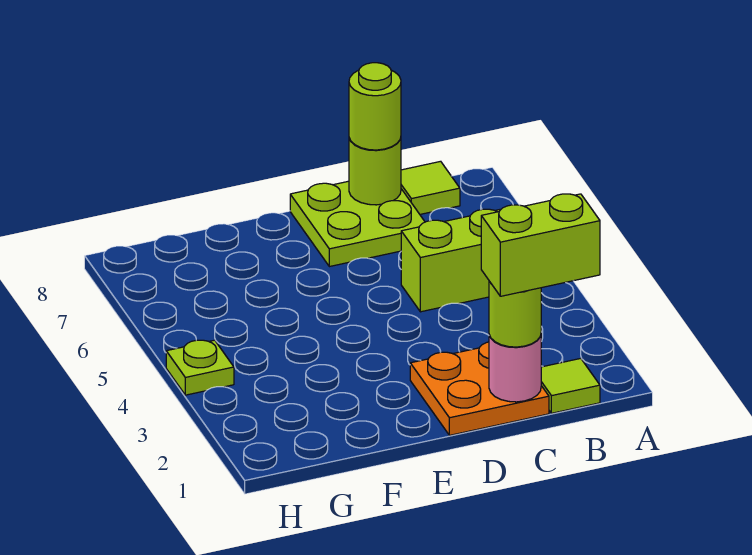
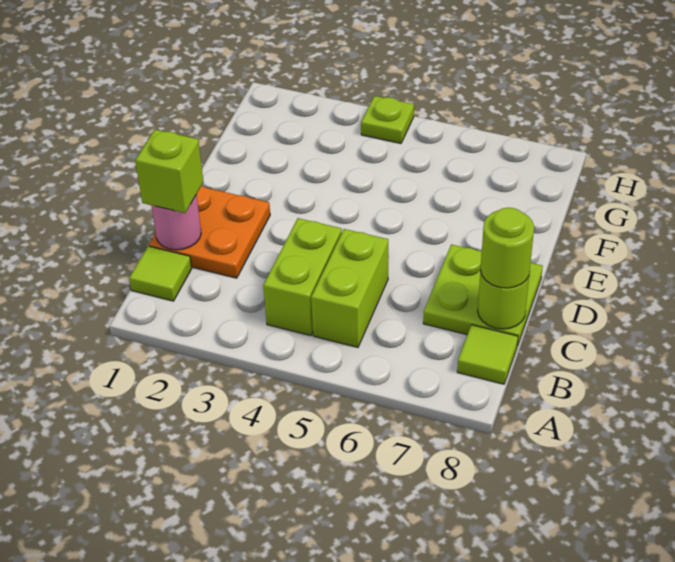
lime brick B1:C1 level 4 -> lime brick B4:C4 level 1
lime round brick C1 level 3 -> lime brick C1 level 3

